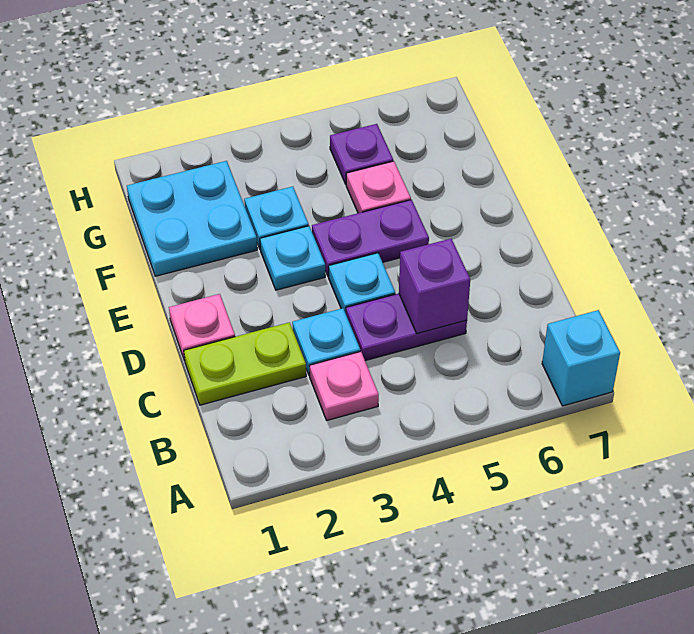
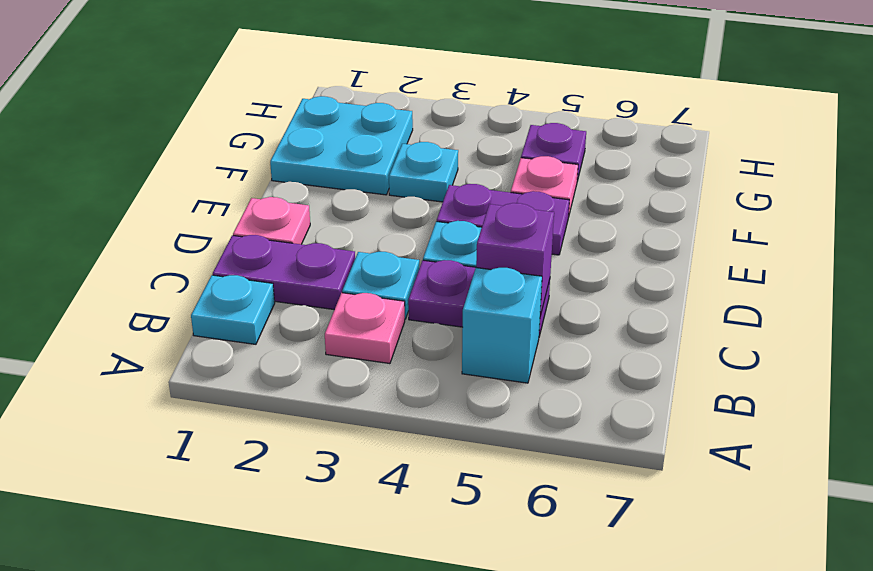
cyan brick A7 level 1 -> cyan brick B5 level 1
lime plate C1:C2 level 1 -> purple plate C1:C2 level 1
cyan plate E3 level 1 -> cyan plate B1 level 1

